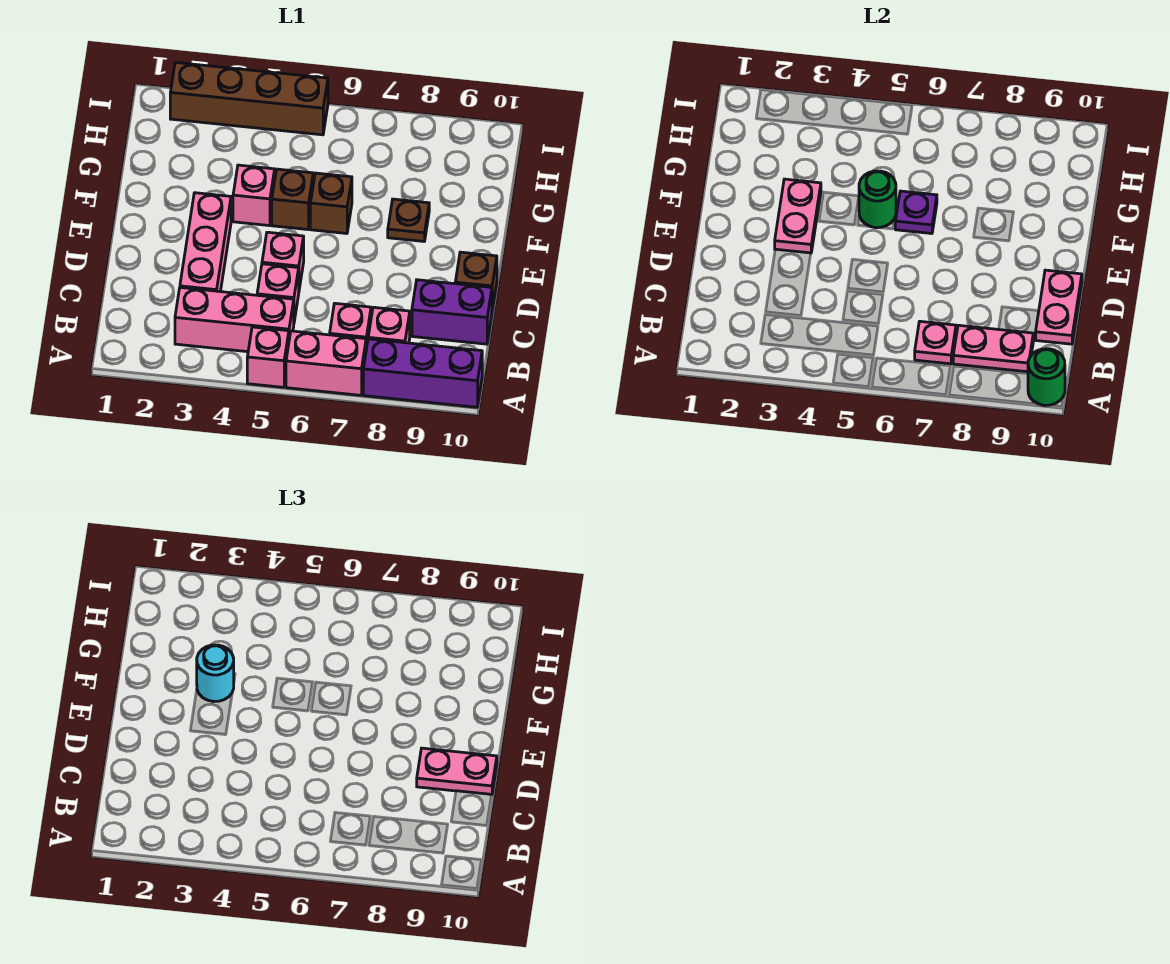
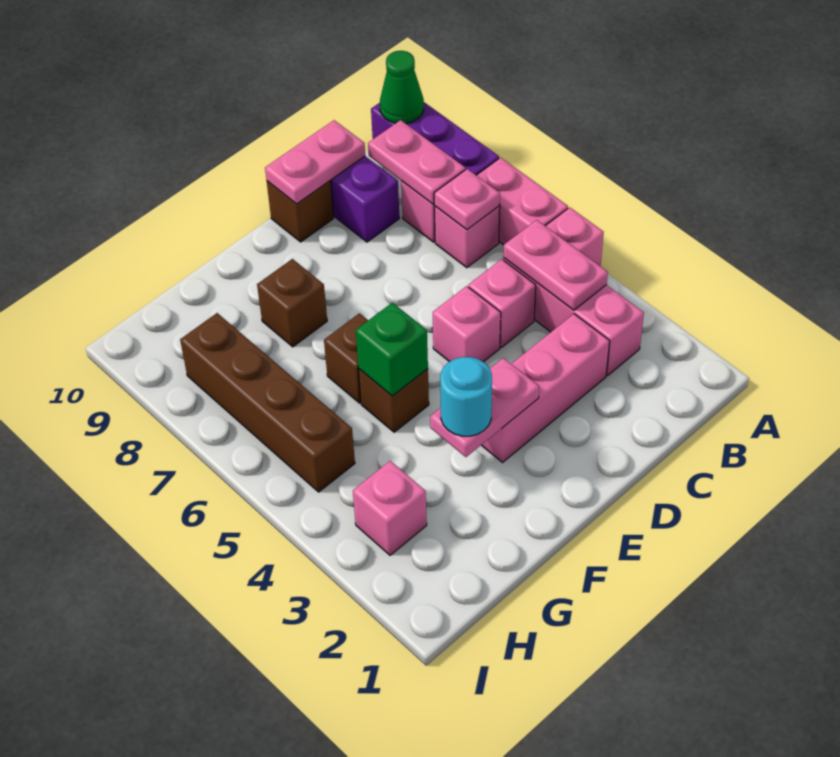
green round brick A10 level 2 -> green cone A10 level 2
pink plate D9:D10 level 3 -> pink plate B4:B5 level 2
pink brick F4 level 1 -> pink brick H3 level 1
green round brick F5 level 2 -> green brick F5 level 2
purple plate F6 level 2 -> none
brown plate F8 level 1 -> brown brick F8 level 1
brown brick I2:I5 level 1 -> brown brick H5:H8 level 1

